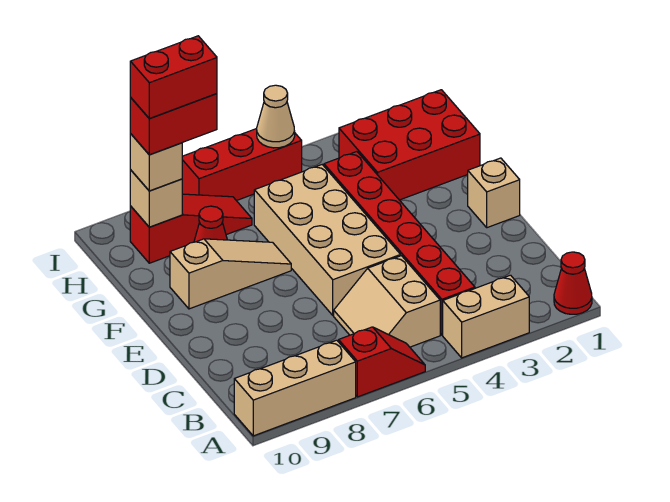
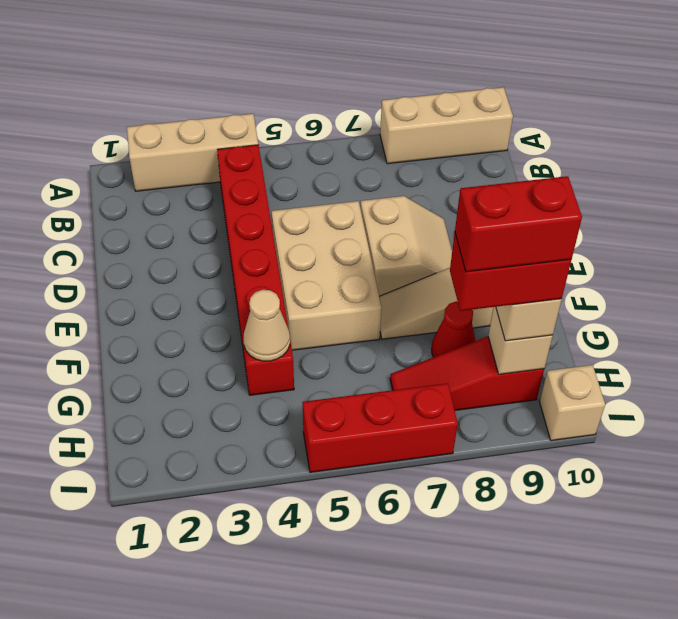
red cone A1 level 1 -> none
tan brick A3:A4 level 1 -> tan brick A2:A4 level 1
red slope A6:A7 level 1 top 7 -> none
tan slope B5:C6 level 1 top 5 -> tan slope D7:E8 level 1 top 7
tan brick D5:G6 level 1 -> tan brick D5:F6 level 1
tan brick E1 level 1 -> tan brick I10 level 1
red brick G1:H3 level 1 -> none
tan cone I5 level 2 -> tan cone G4 level 2

